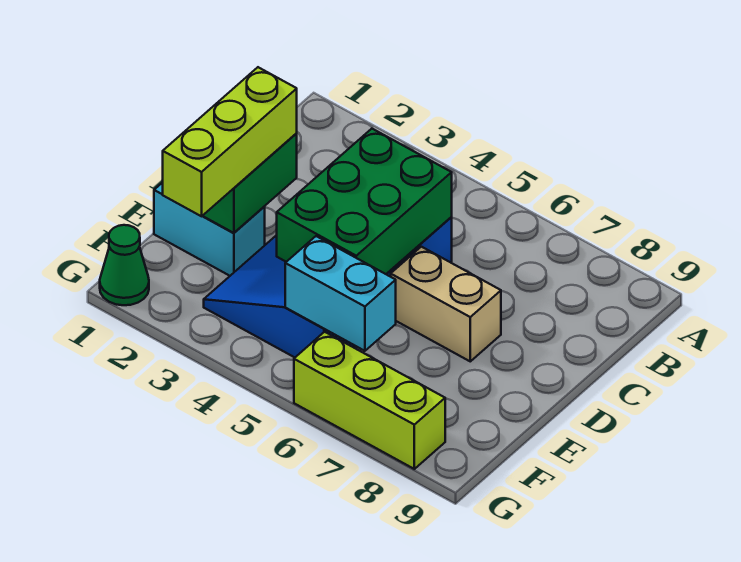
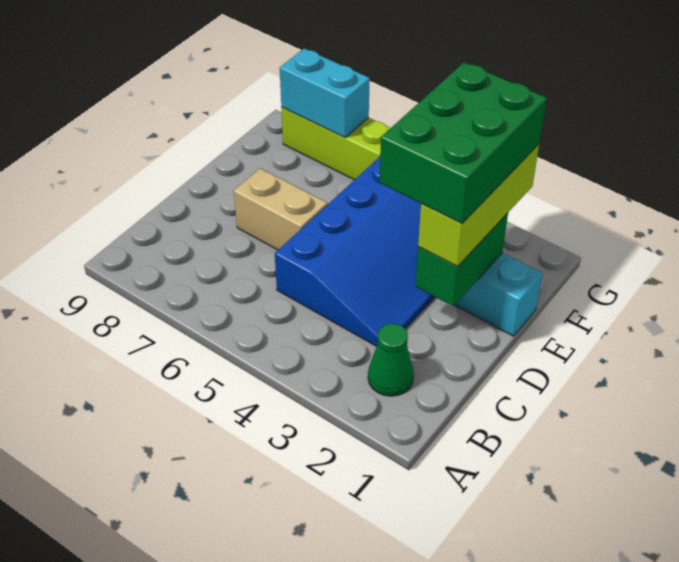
green brick C4:E5 level 2 -> green brick D2:F3 level 4
cyan brick F5:F6 level 2 -> cyan brick G7:G8 level 2
green cone G1 level 1 -> green cone B2 level 1

